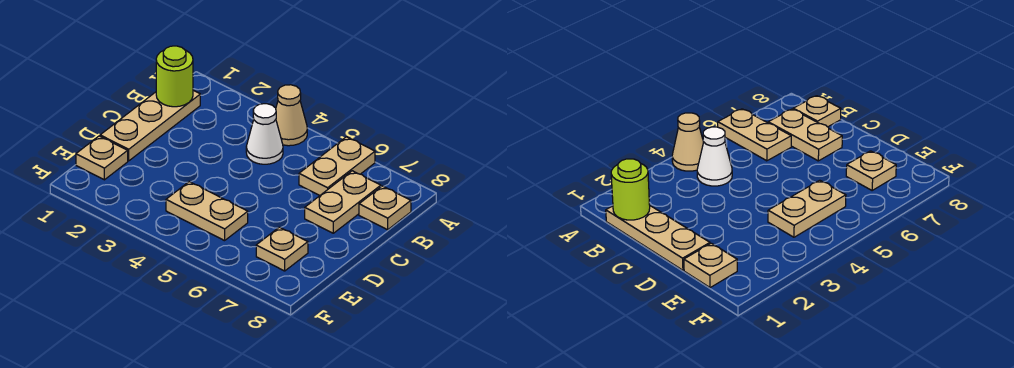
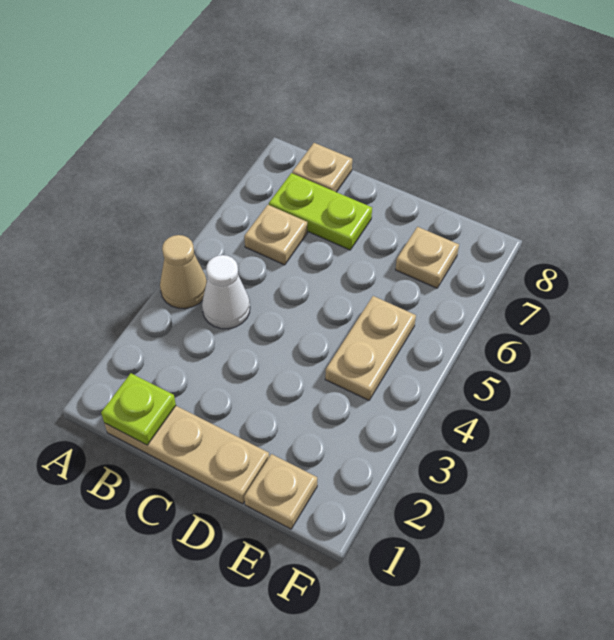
tan plate A6:B6 level 1 -> tan plate B6 level 1
lime round brick B1 level 2 -> lime plate B1 level 2
tan plate B7:C7 level 1 -> lime plate B7:C7 level 1

